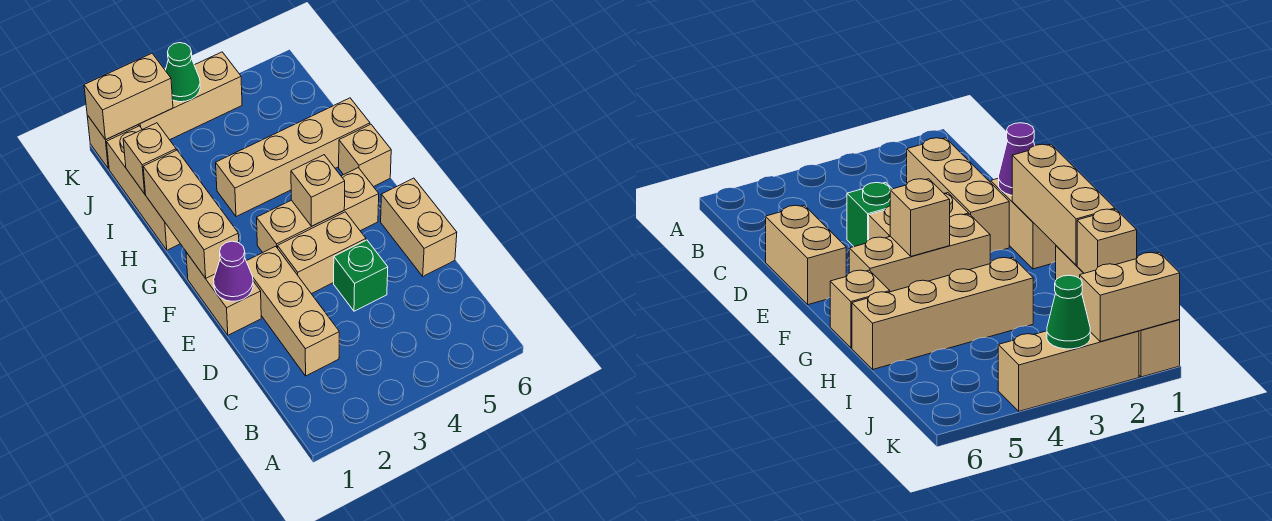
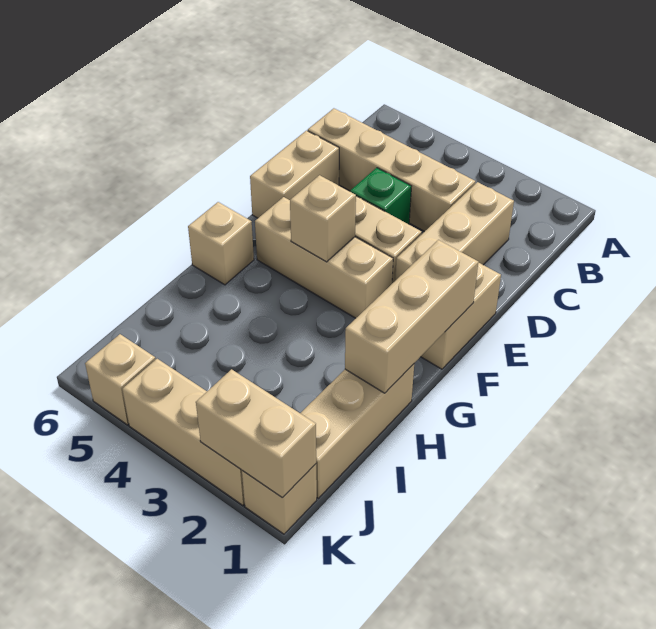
purple cone E1 level 2 -> none
tan brick H3:H6 level 1 -> tan brick C3:C6 level 1
tan brick I1 level 2 -> tan brick K5 level 1
green cone K3 level 2 -> none

